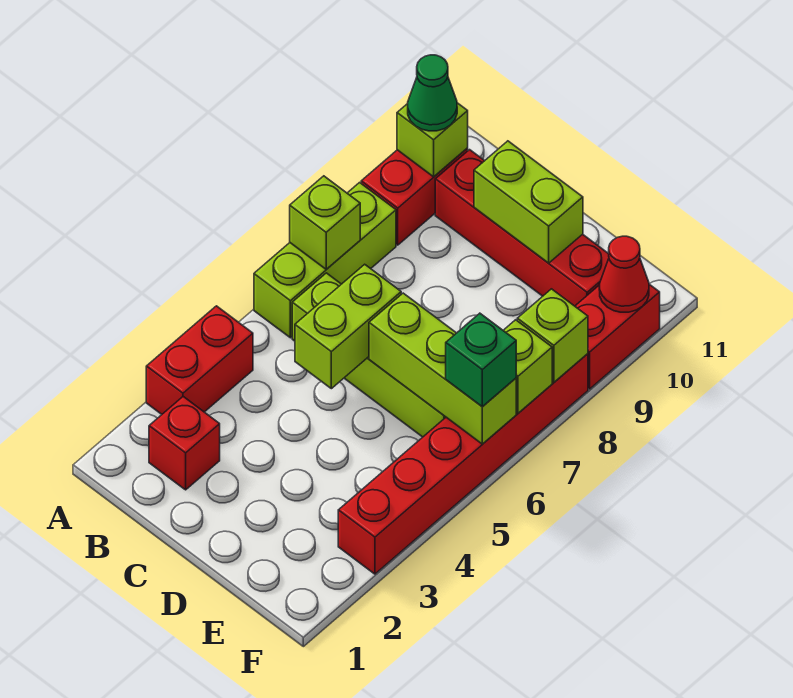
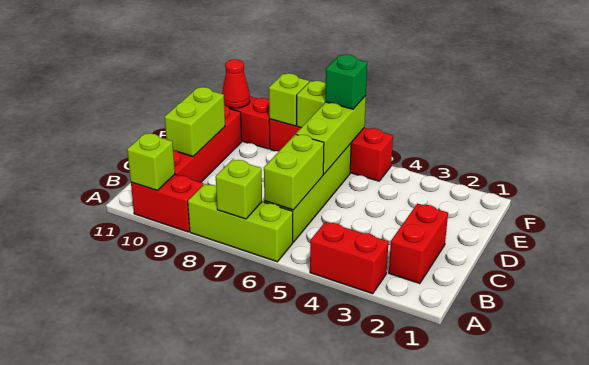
green cone A10 level 3 -> none
red brick B2 level 1 -> red brick B2:C2 level 1
lime brick C5:C6 level 2 -> lime brick B6:C6 level 2
red brick F3:F8 level 1 -> red brick F5:F8 level 1

